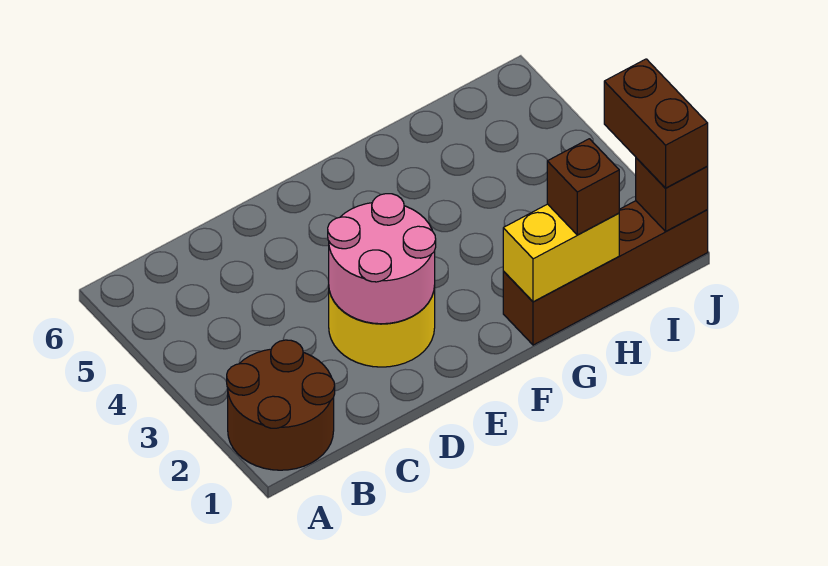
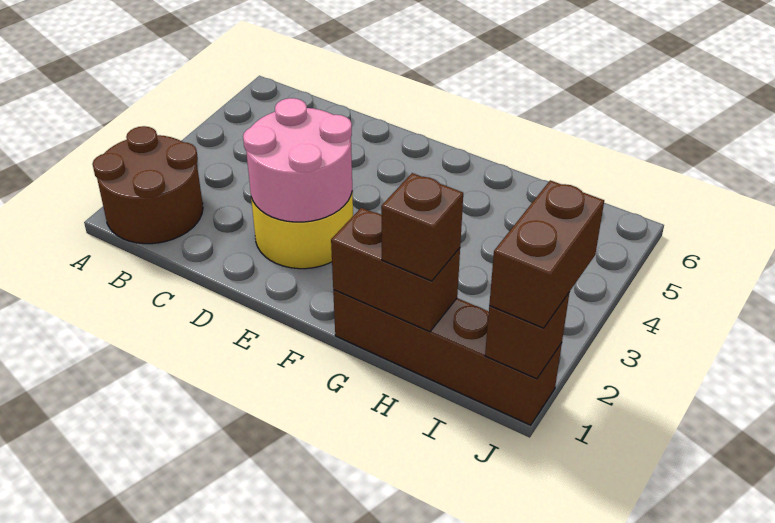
yellow brick G1:H1 level 2 -> brown brick G1:H1 level 2

